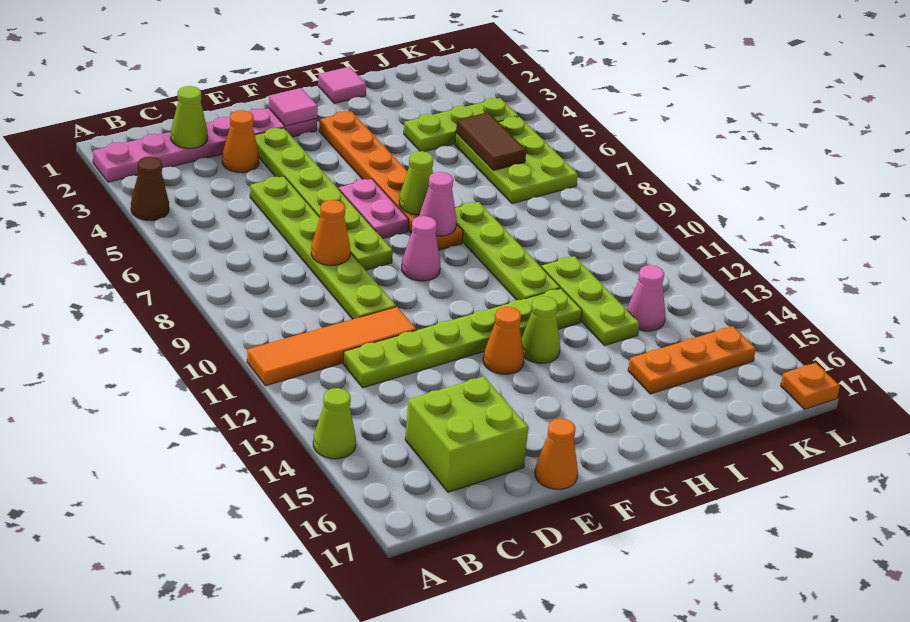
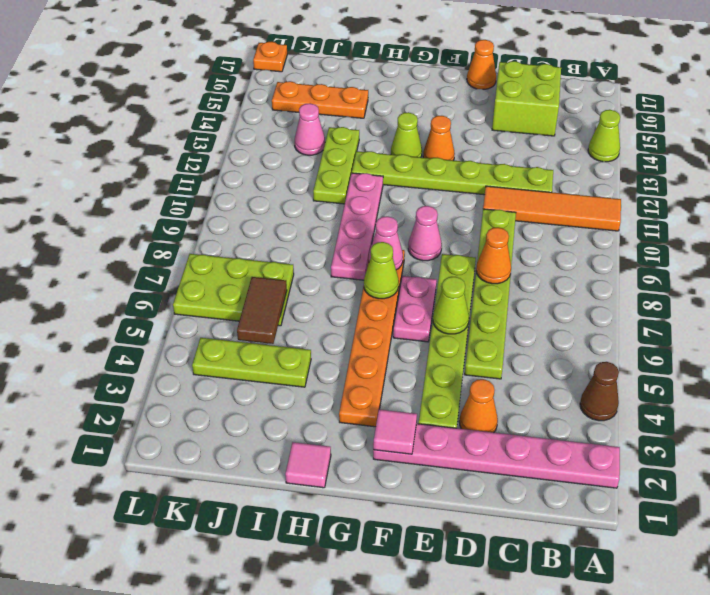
lime cone C2 level 2 -> lime cone E6 level 2
lime plate H8:H11 level 1 -> pink plate H8:H11 level 1
lime plate J5:K7 level 1 -> lime plate J6:L7 level 1

